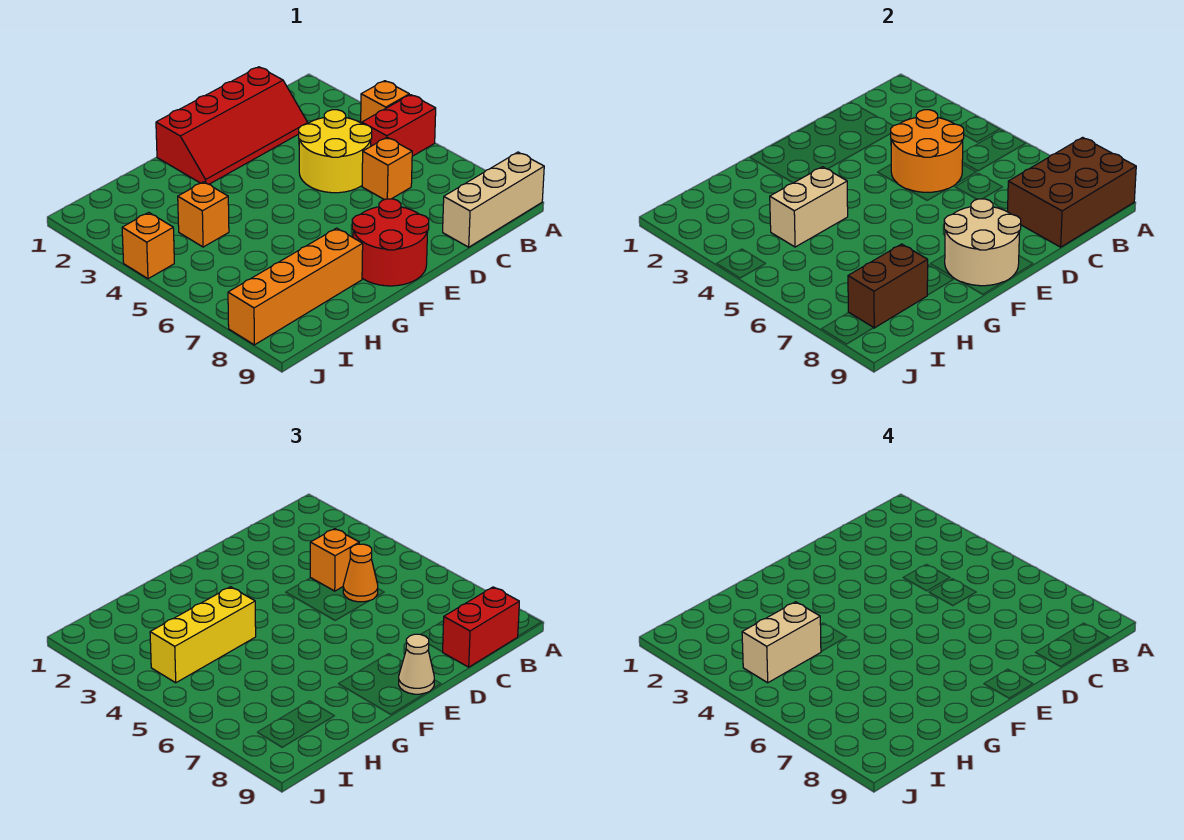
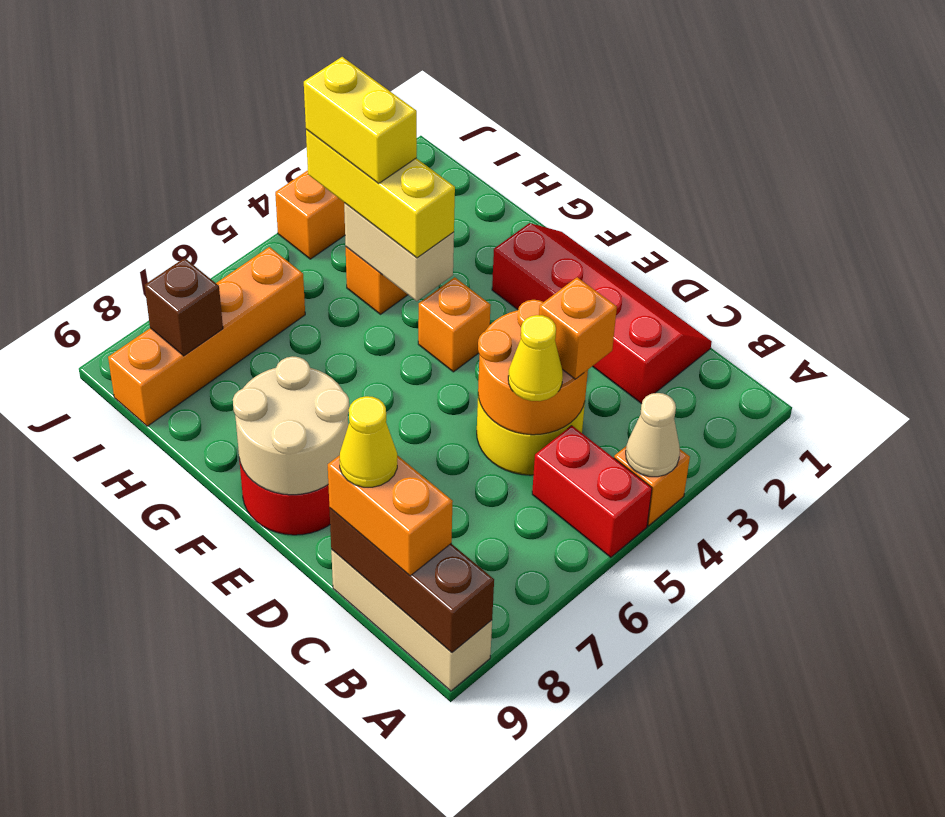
brown brick A8:C9 level 2 -> brown brick A9:C9 level 2
red brick B9:C9 level 3 -> orange brick B9:C9 level 3
red slope C1:F2 level 1 top 1 -> red slope C1:F2 level 1 top 2
orange cone C5 level 3 -> yellow cone C5 level 3
orange brick C6 level 1 -> orange brick F4 level 1
none -> yellow cone C9 level 4
tan cone E9 level 3 -> tan cone A4 level 2
orange brick G8:J8 level 1 -> orange brick I6:I9 level 1
tan brick H4:I4 level 4 -> yellow brick H4:I4 level 4
brown brick H8:I8 level 2 -> brown brick I8 level 2

